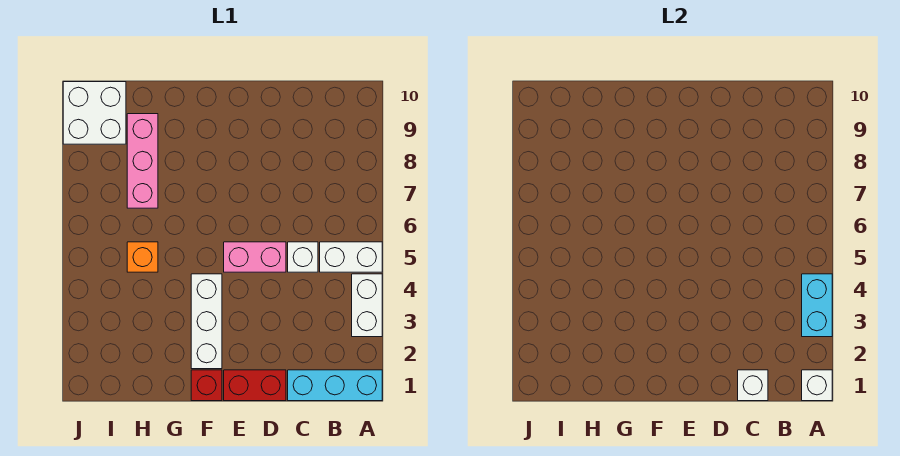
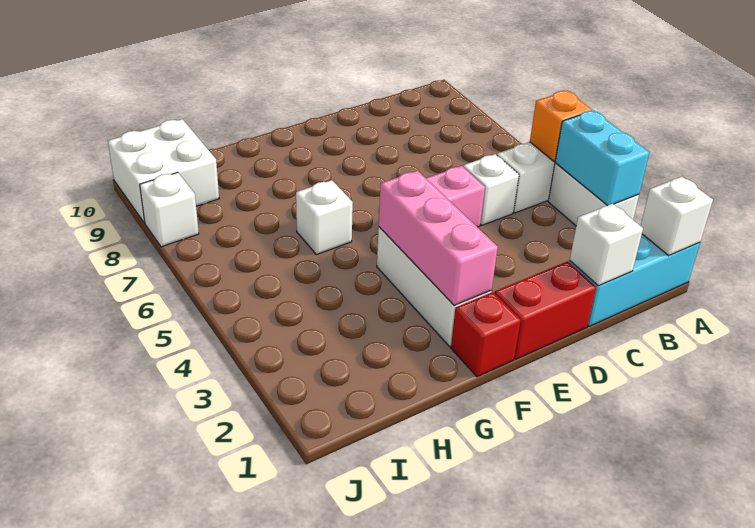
none -> white brick G6 level 1
orange brick H5 level 1 -> orange brick A5 level 2
pink brick H7:H9 level 1 -> pink brick F2:F4 level 2
none -> white brick J8 level 1

